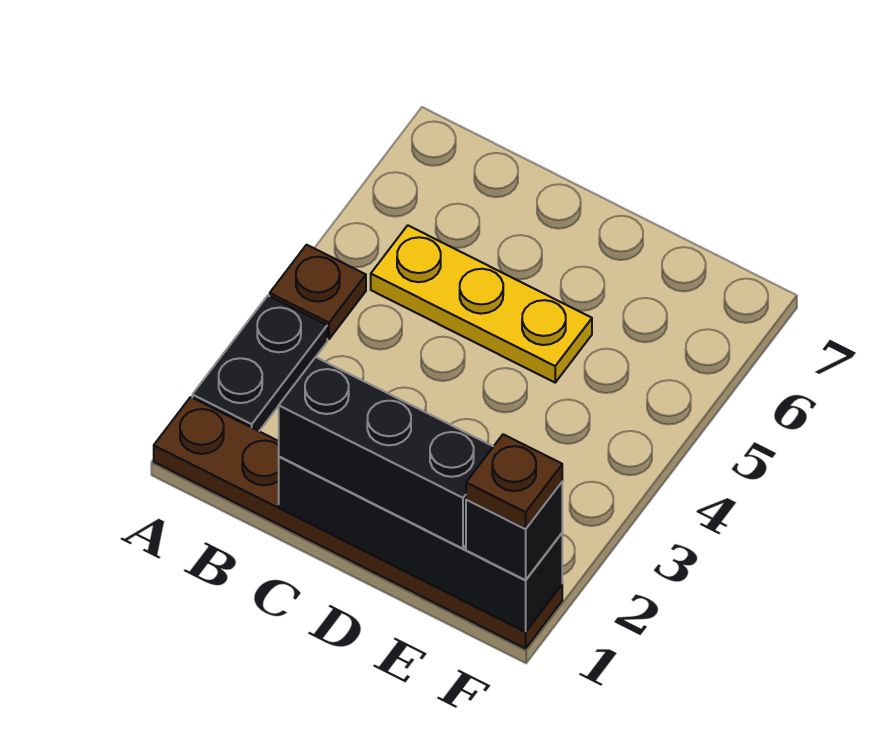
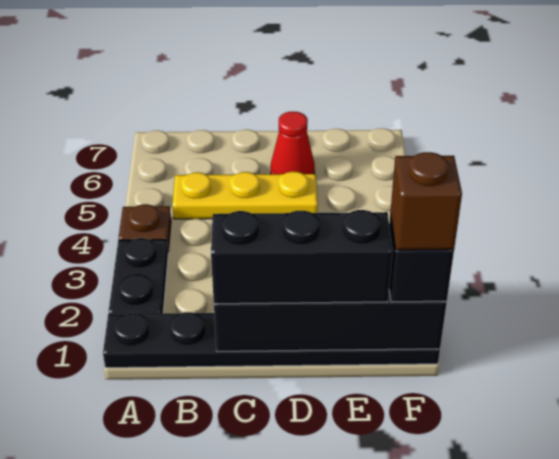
brown plate A1:F1 level 1 -> black plate A1:F1 level 1
none -> red cone D6 level 1
brown plate F1 level 4 -> brown brick F1 level 4

